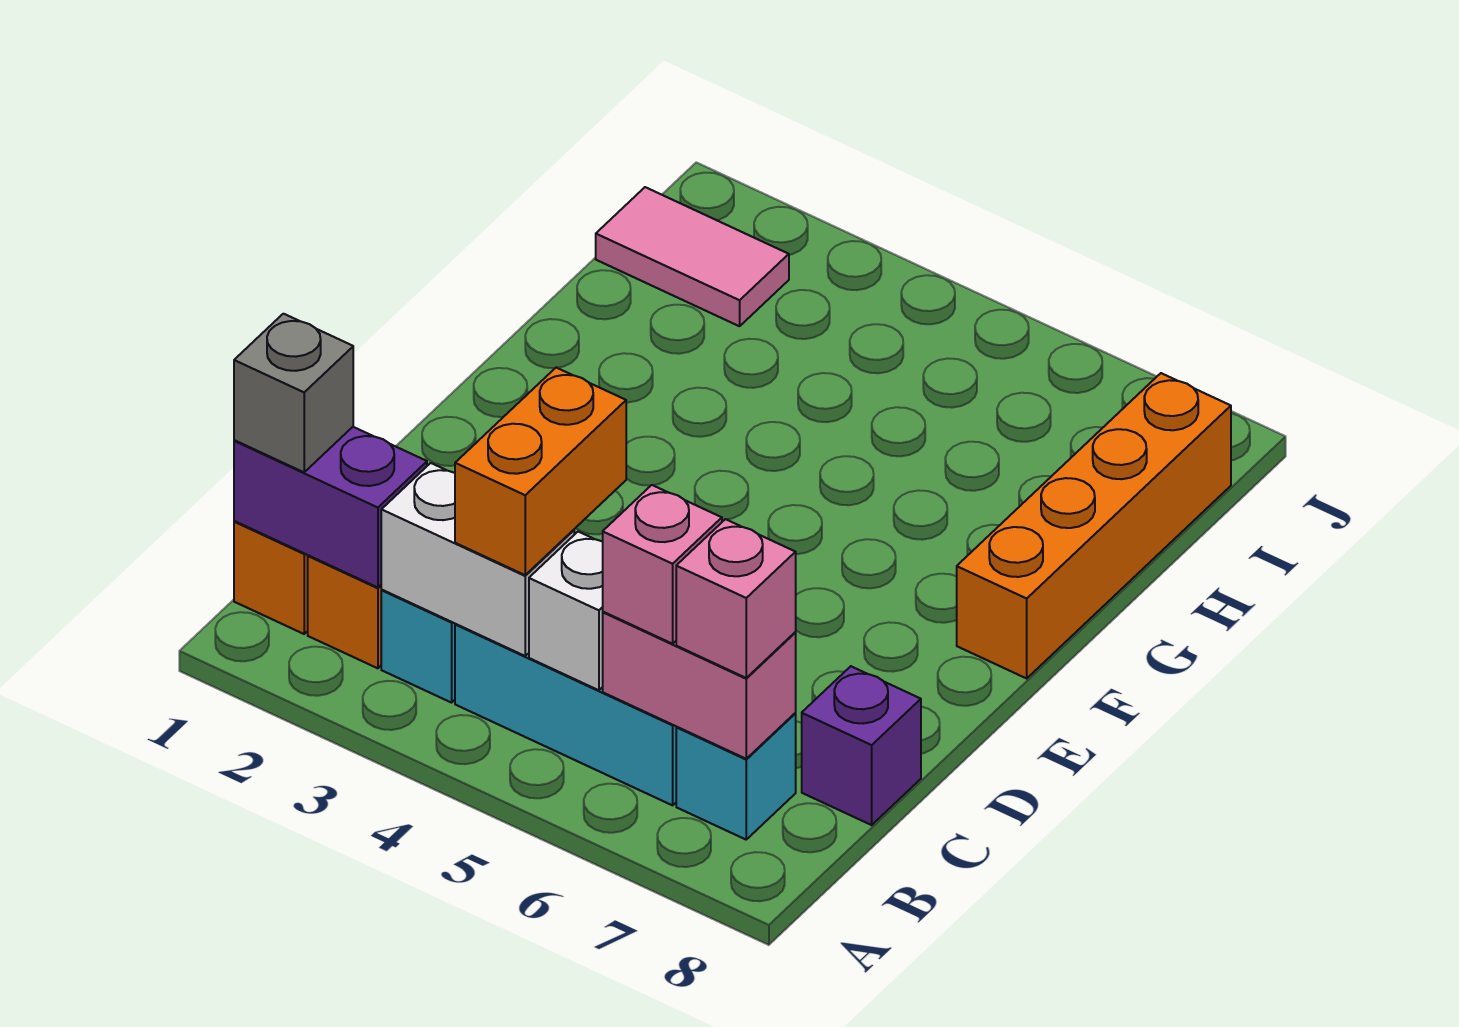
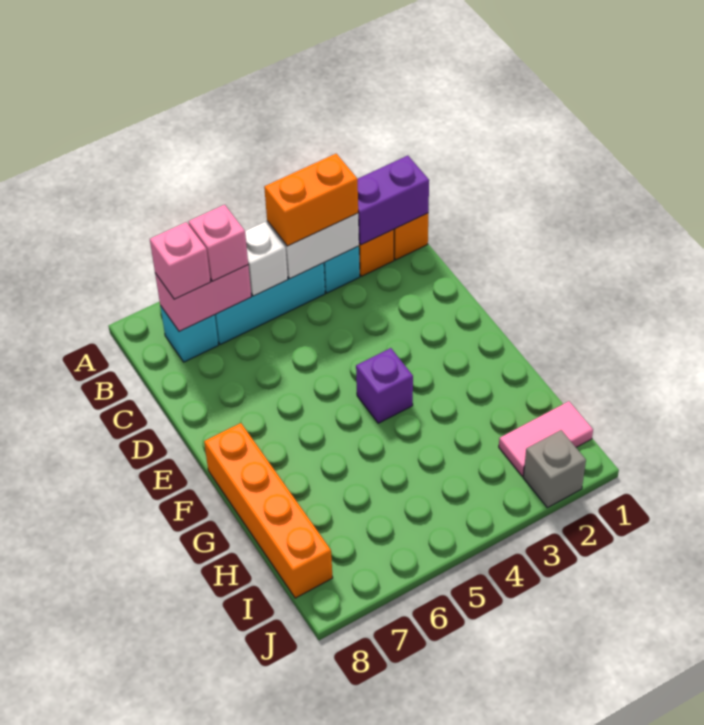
grey brick B1 level 3 -> grey brick J2 level 1
orange brick B4:C4 level 3 -> orange brick B3:B4 level 3
purple brick C8 level 1 -> purple brick F4 level 1

